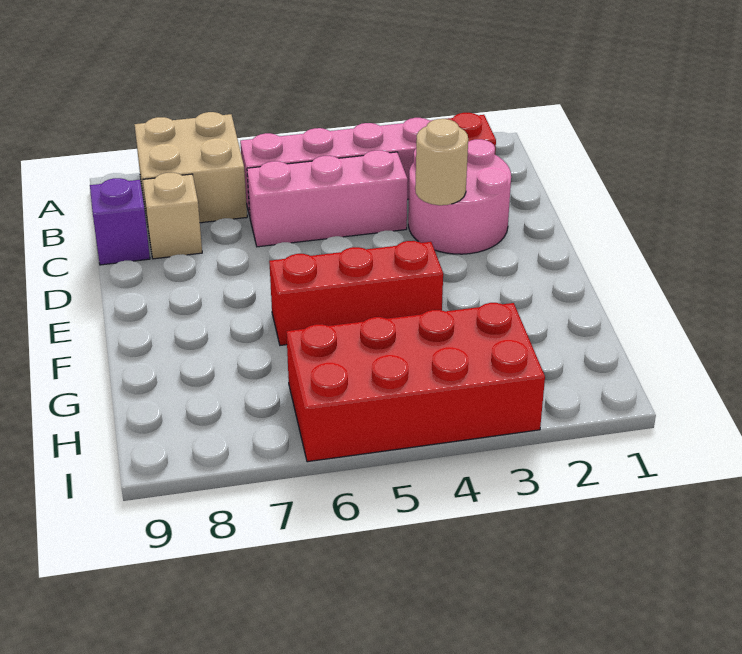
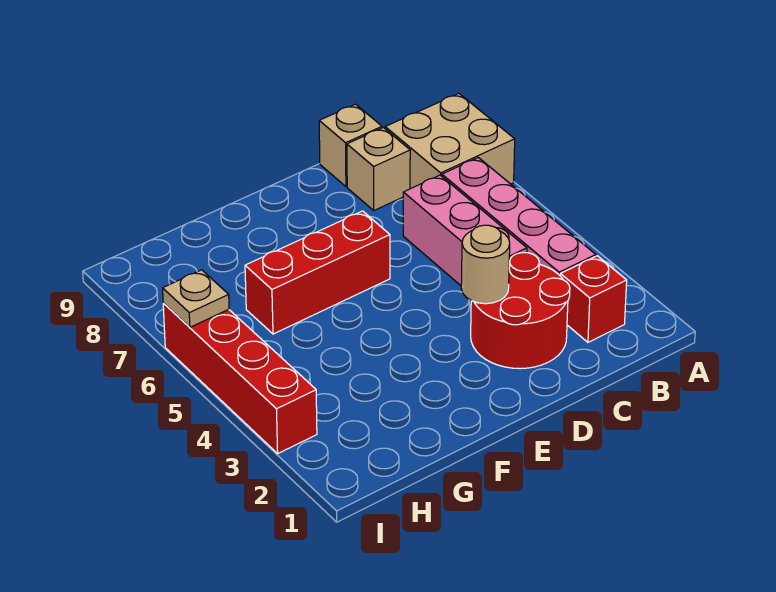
pink round brick C2:D3 level 1 -> red round brick C2:D3 level 1
purple brick C9 level 1 -> tan brick C9 level 1
red brick F4:F6 level 1 -> red brick E6:G6 level 1
red brick H3:I6 level 1 -> red brick I3:I6 level 1
none -> tan plate I6 level 2

